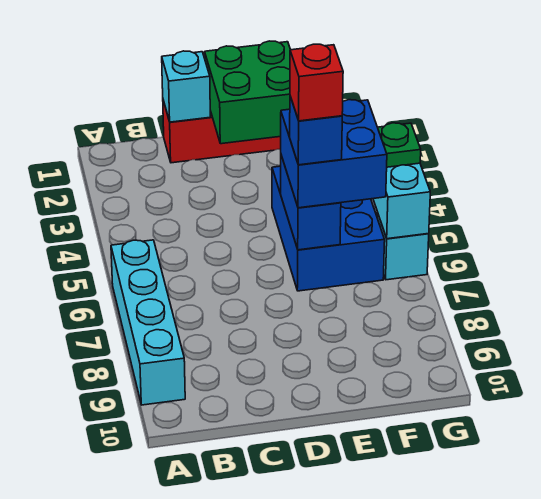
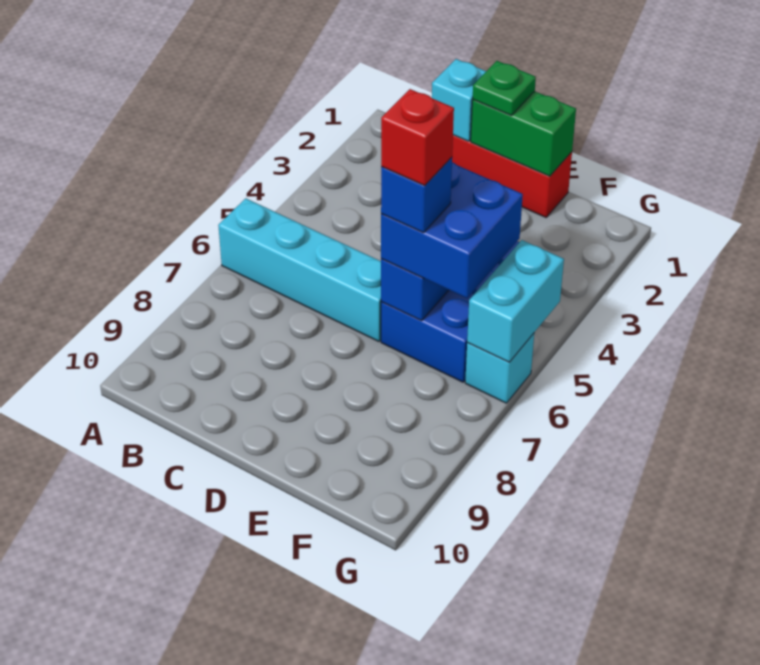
cyan brick A6:A9 level 1 -> cyan brick A6:D6 level 1
green brick D1:E2 level 2 -> green brick D1:E1 level 2
green plate G5 level 3 -> green plate D1 level 3

